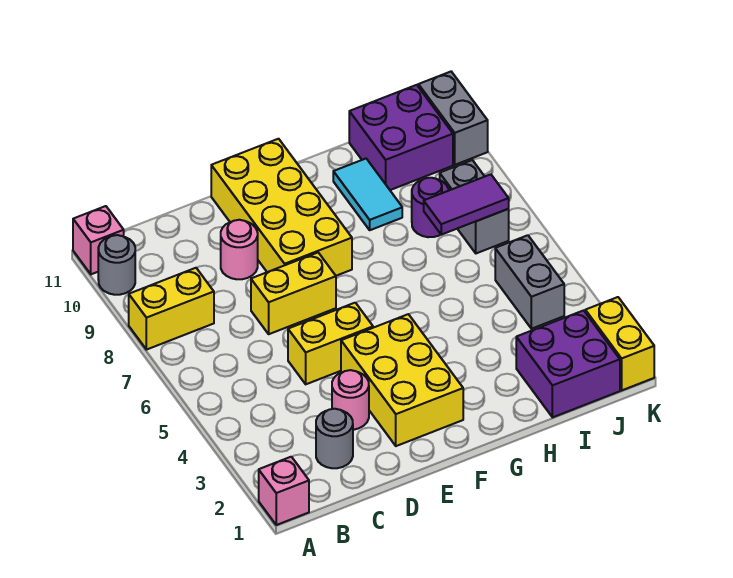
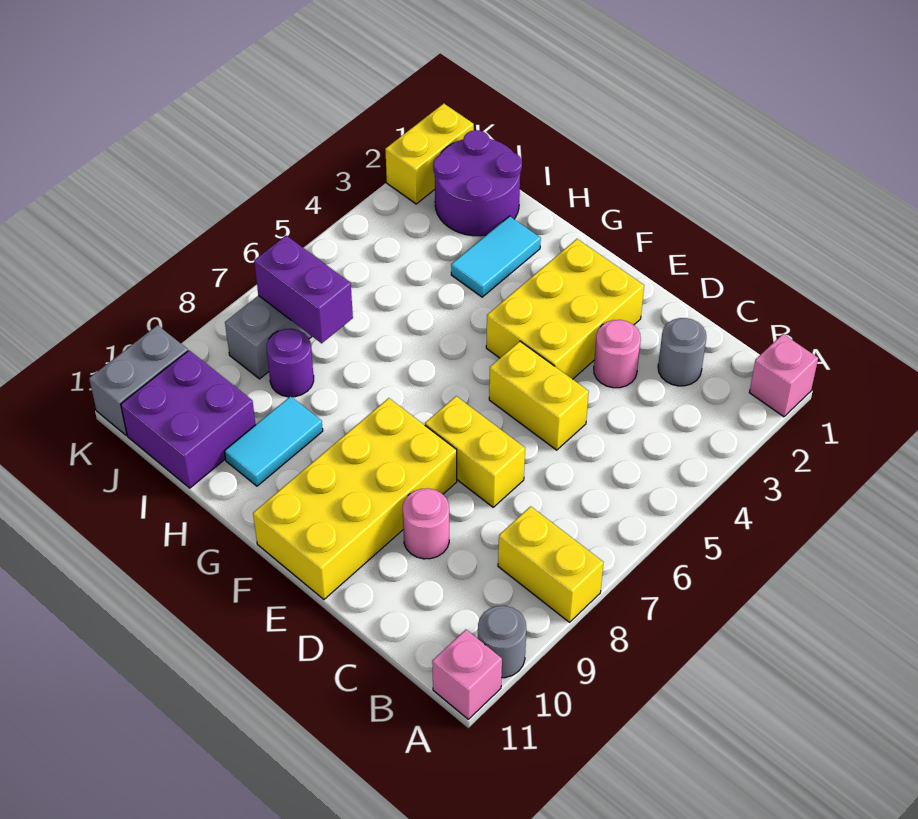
none -> cyan tile H2:H3 level 1
purple brick I1:J2 level 1 -> purple round brick I1:J2 level 1
purple tile I7:J7 level 2 -> purple brick I7:J7 level 2
grey brick J4:J5 level 1 -> none

